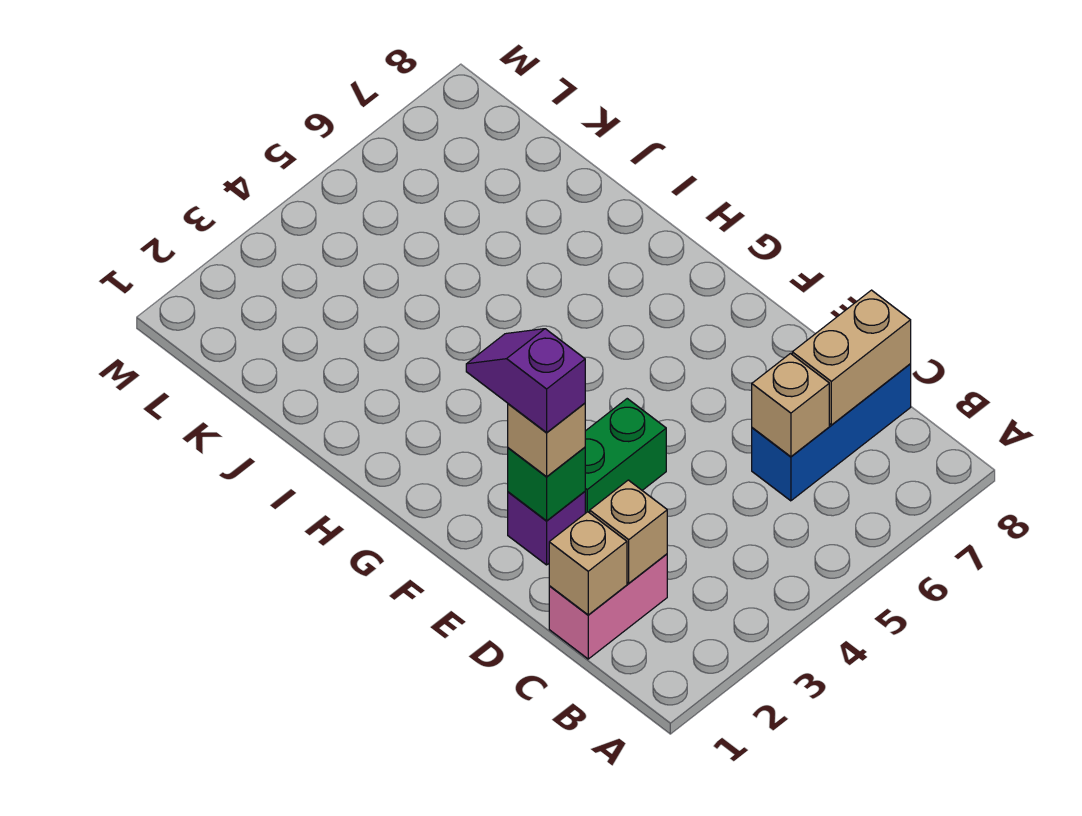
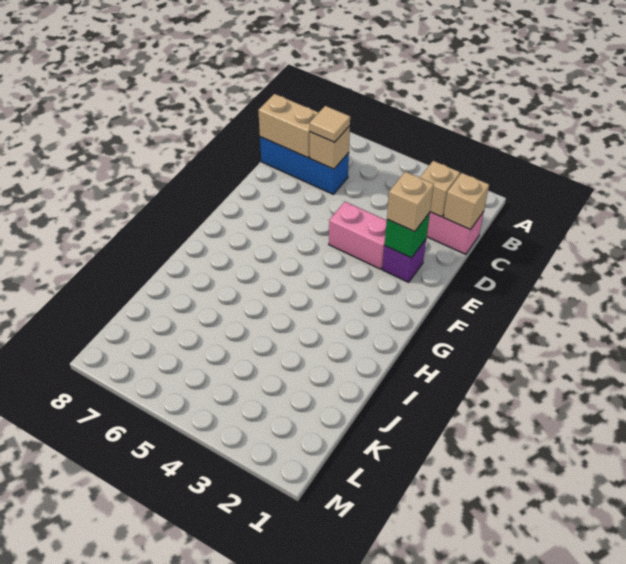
none -> tan tile C6 level 3
purple slope E2:F2 level 4 top E -> none
green brick E3:E4 level 1 -> pink brick E3:E4 level 1

